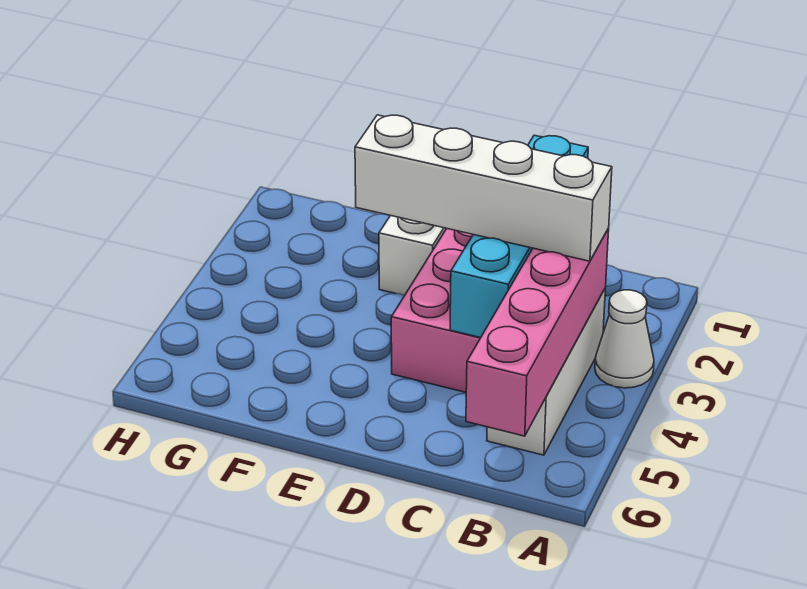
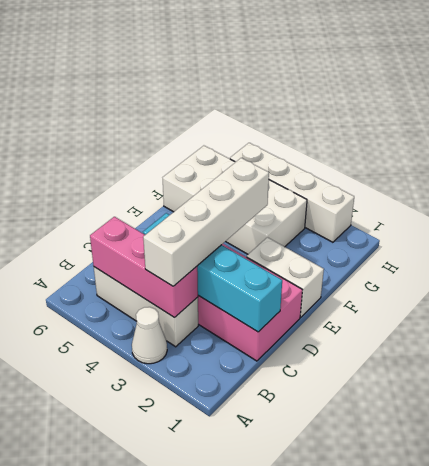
pink brick B3:B6 level 2 -> pink brick B3:B5 level 2
none -> white brick F3:G6 level 1
none -> white brick H2:H5 level 1

